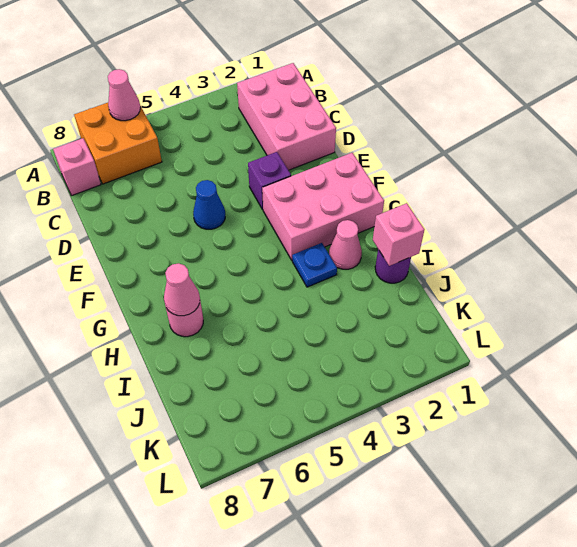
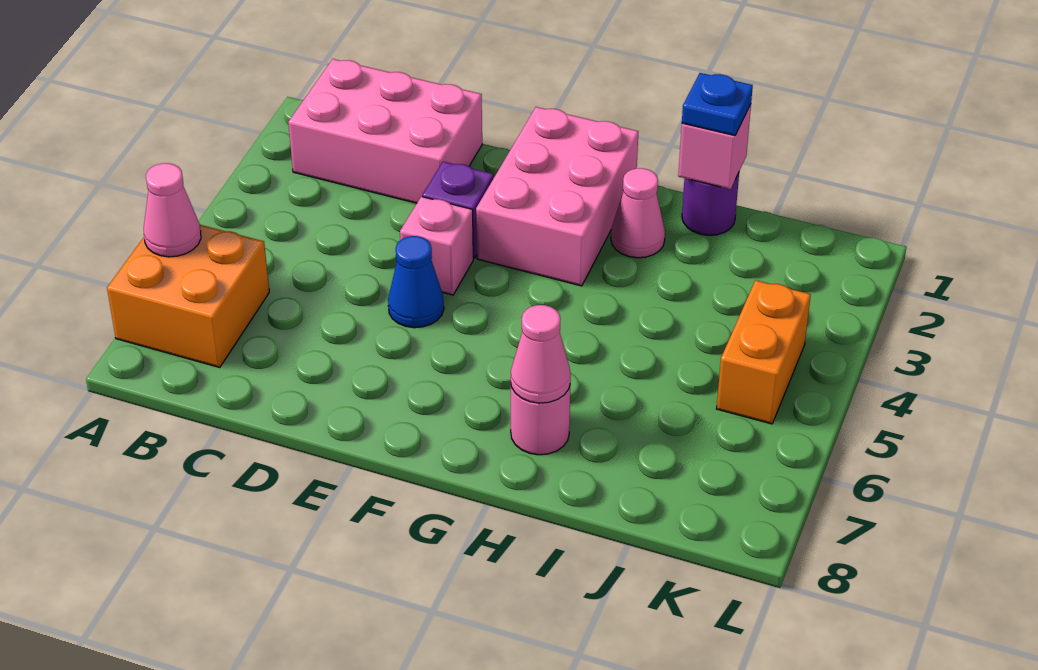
pink brick B8 level 1 -> pink brick E4 level 1
blue plate H3 level 1 -> blue plate I1 level 3
none -> orange brick K4:K5 level 1

